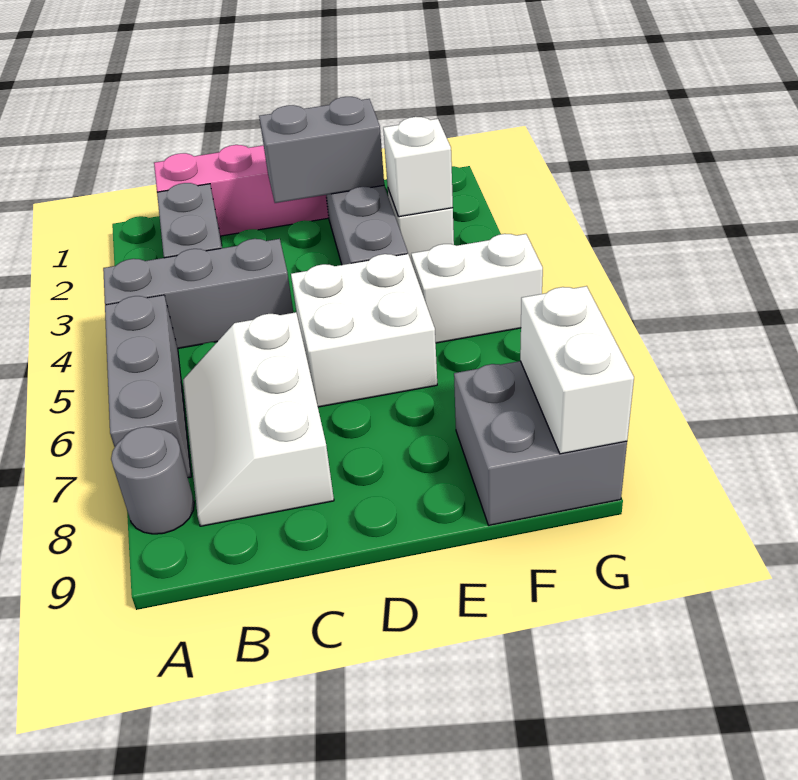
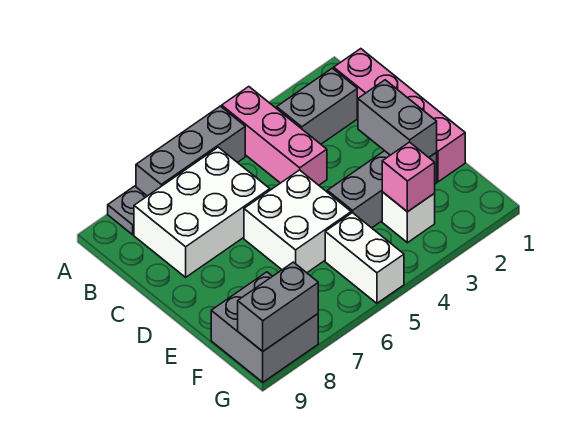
grey brick A4:C4 level 1 -> pink brick A4:C4 level 1
grey round brick A8 level 1 -> grey plate A8 level 1
white slope B6:C8 level 1 top C -> white brick B6:C8 level 1
white brick F3 level 2 -> pink brick F3 level 2
white brick G8:G9 level 2 -> grey brick G8:G9 level 2

